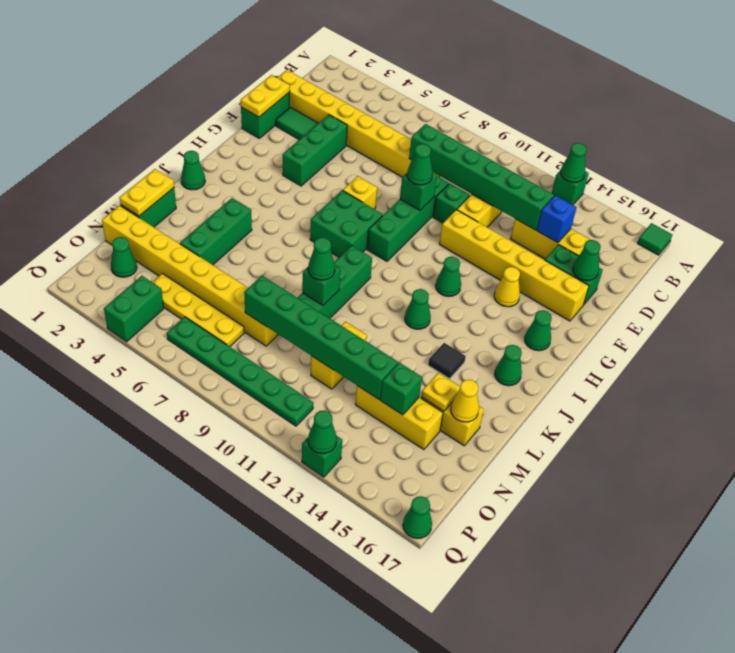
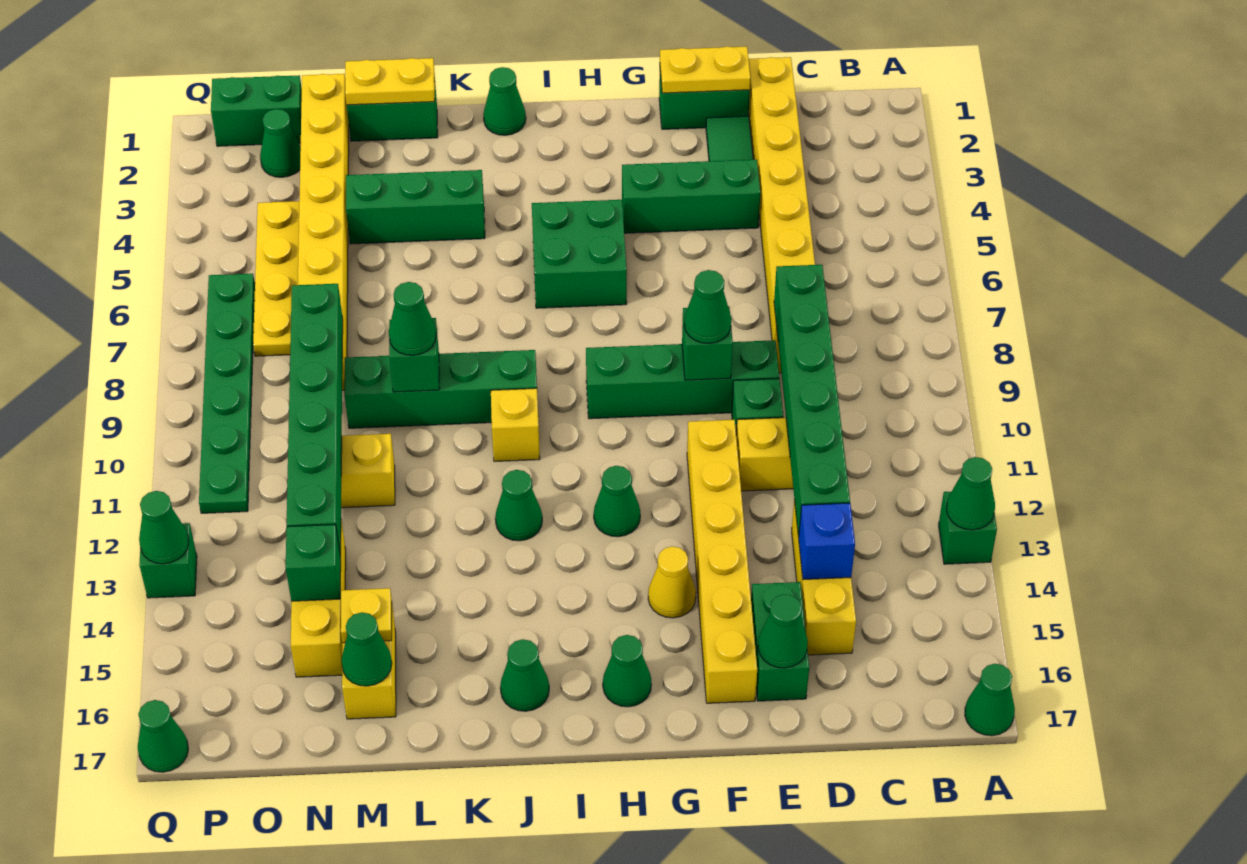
green tile A17 level 1 -> green cone A17 level 1
yellow brick G7 level 1 -> yellow brick J10 level 1
green brick H7:I8 level 1 -> green brick H5:I6 level 1
black tile K14 level 1 -> none
yellow cone M16 level 2 -> green cone M16 level 2
green brick P4:Q4 level 1 -> green brick O1:P1 level 1

